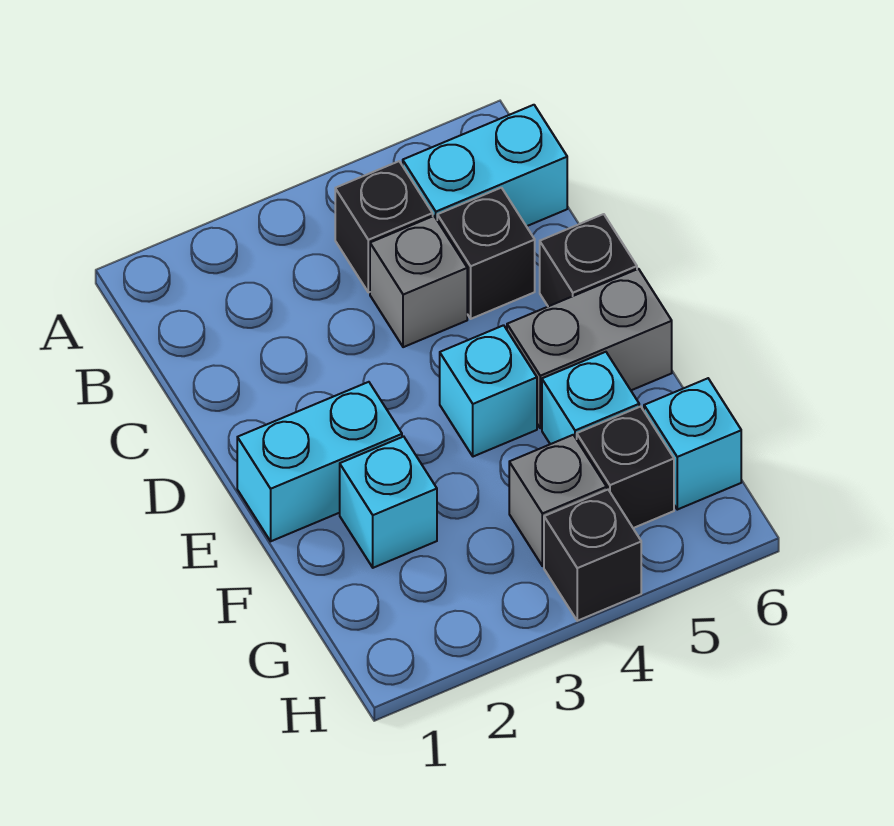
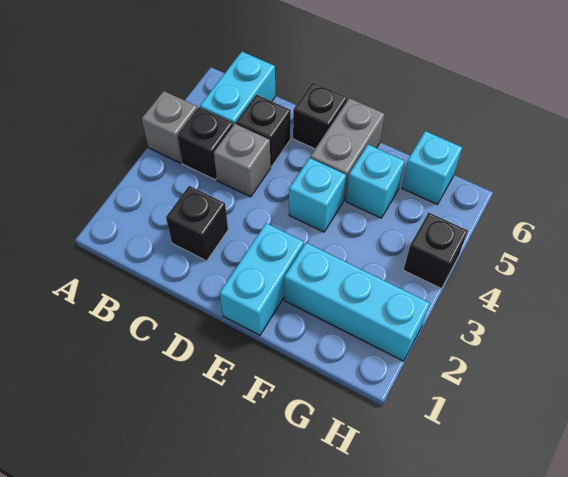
cyan brick F2 level 1 -> cyan brick F2:H2 level 1
grey brick G4 level 1 -> grey brick A4 level 1
black brick G5 level 1 -> black brick C2 level 1

